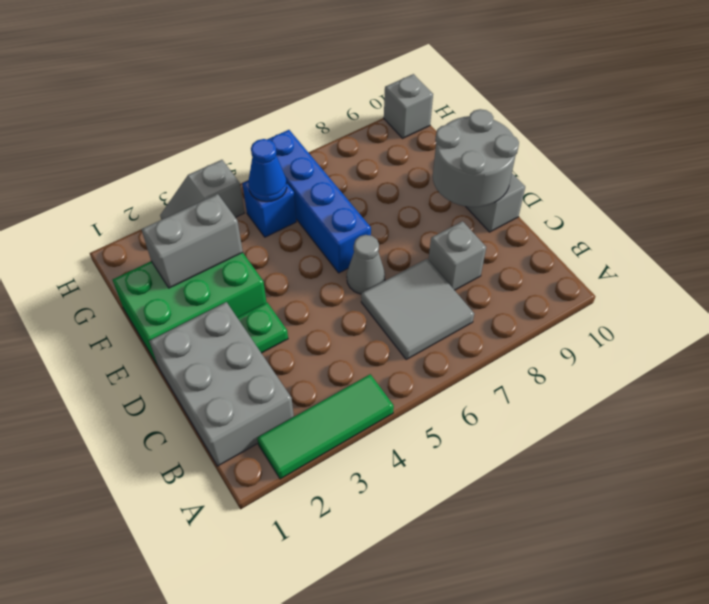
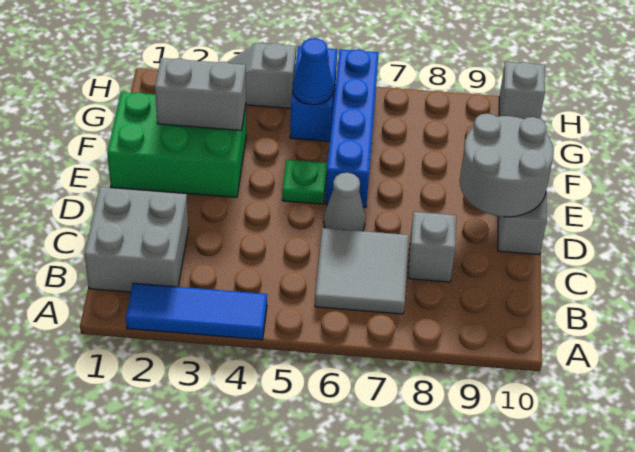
green tile A2:A4 level 1 -> blue tile A2:A4 level 1
grey brick B1:D2 level 1 -> grey brick B1:C2 level 1
green plate D3 level 1 -> green plate E5 level 1
blue brick G5 level 1 -> blue brick G5:H5 level 1

